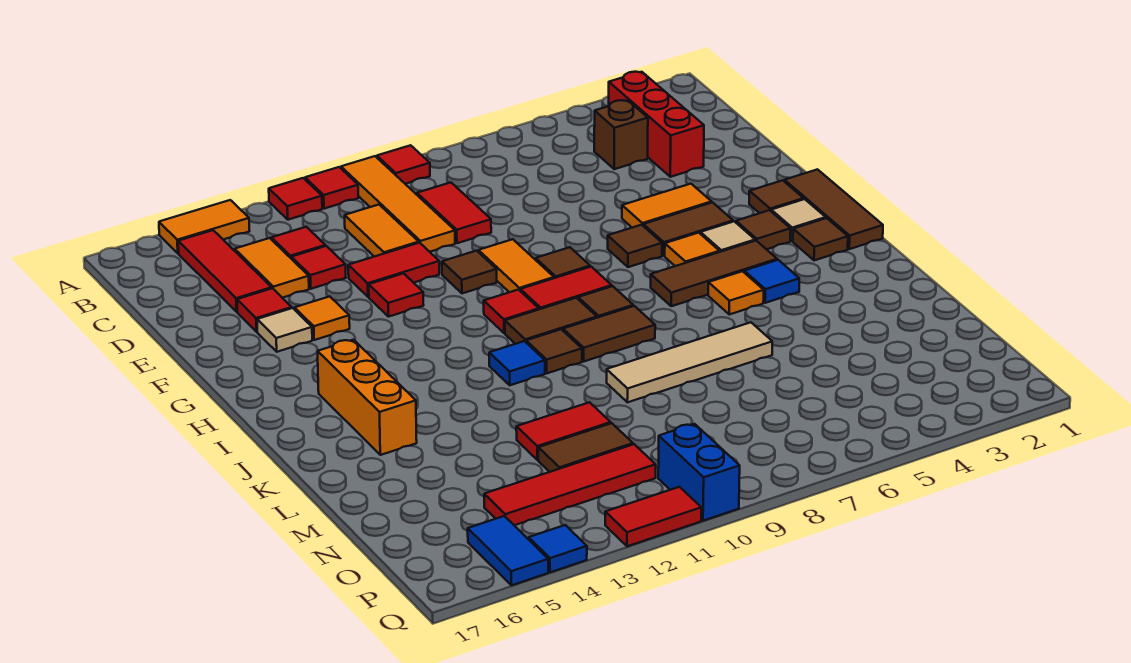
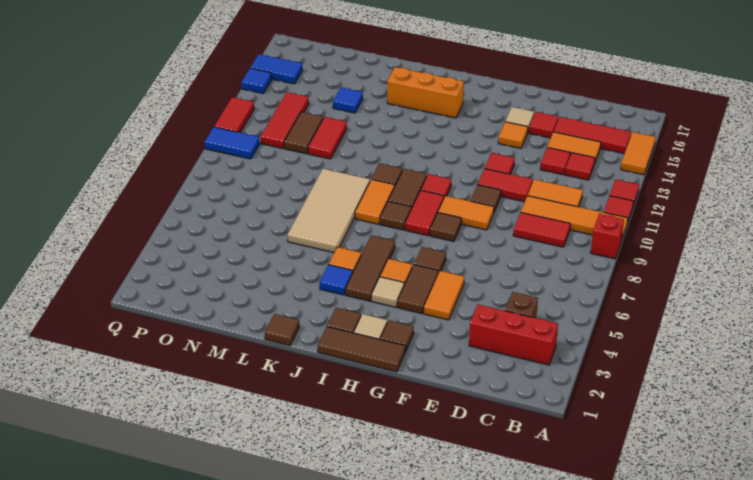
red tile A9 level 1 -> red brick A9 level 1
red tile E11:E12 level 1 -> red tile E11:F11 level 1
brown tile H3 level 1 -> brown tile K1 level 1
brown tile J8:J9 level 1 -> orange tile J8:J9 level 1
blue tile J11 level 1 -> blue tile M14 level 1
tan tile L6:L9 level 1 -> tan tile K6:L9 level 1
red tile O11:O14 level 1 -> red tile O11:O13 level 1
blue brick P10:Q10 level 1 -> blue tile P10:Q10 level 1

